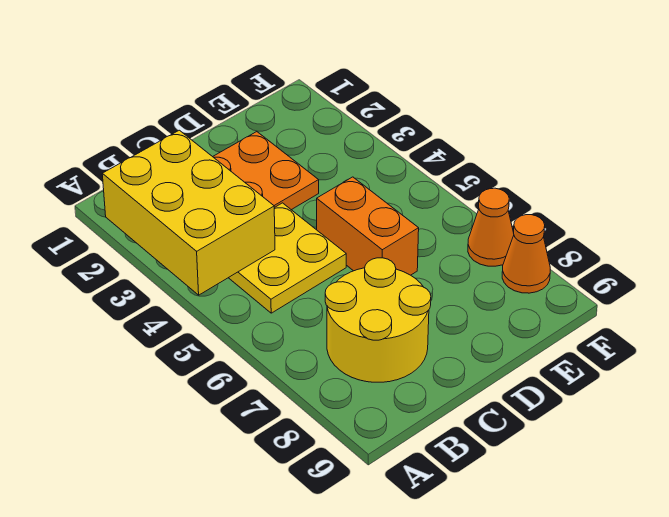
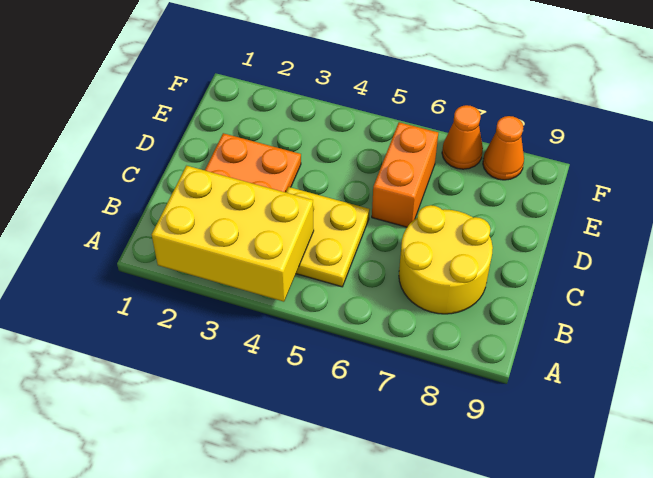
orange brick D5:D6 level 1 -> orange brick D6:E6 level 1

